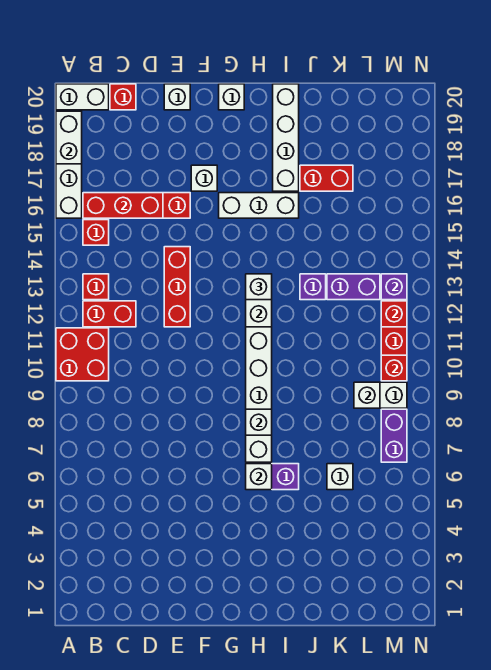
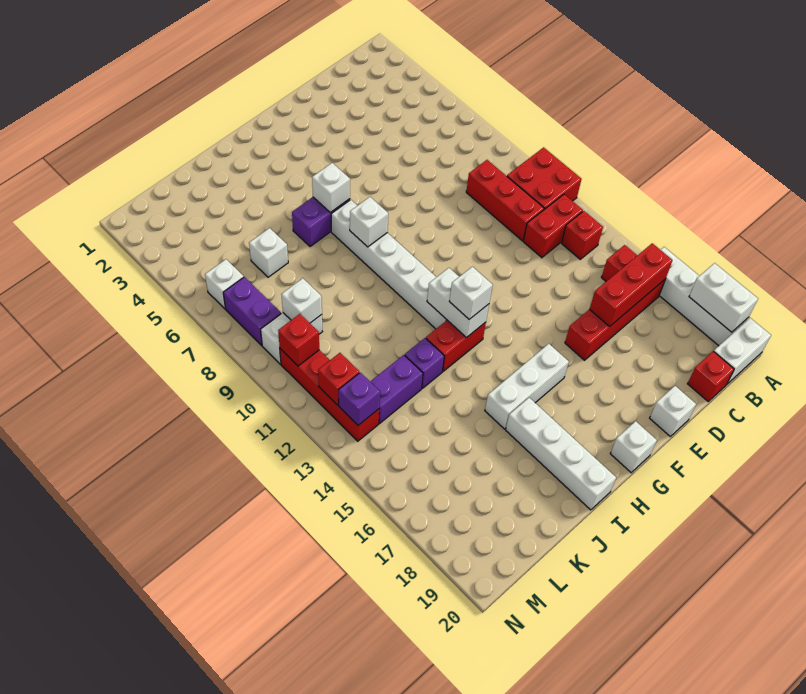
red brick E12:E14 level 1 -> red brick C9:C11 level 1
white brick F17 level 1 -> white brick M6 level 1
red brick J17:K17 level 1 -> red brick H13:I13 level 1

